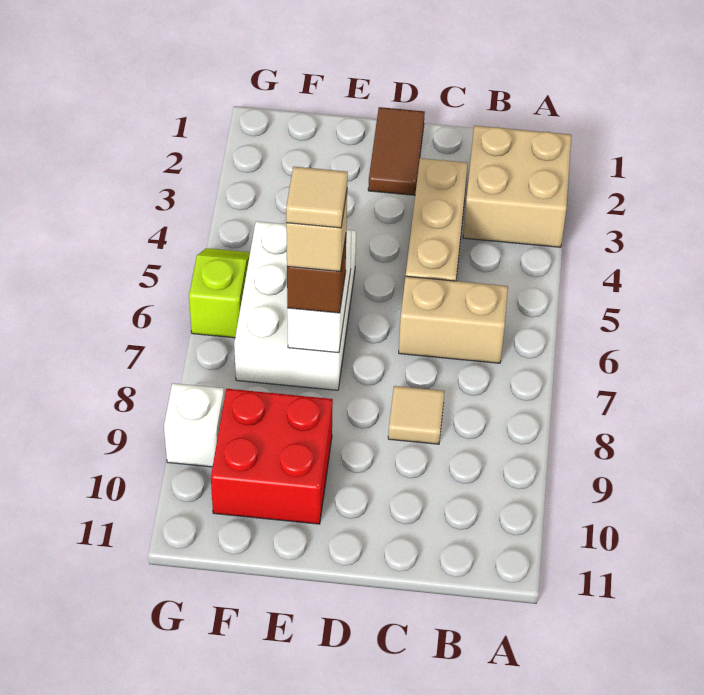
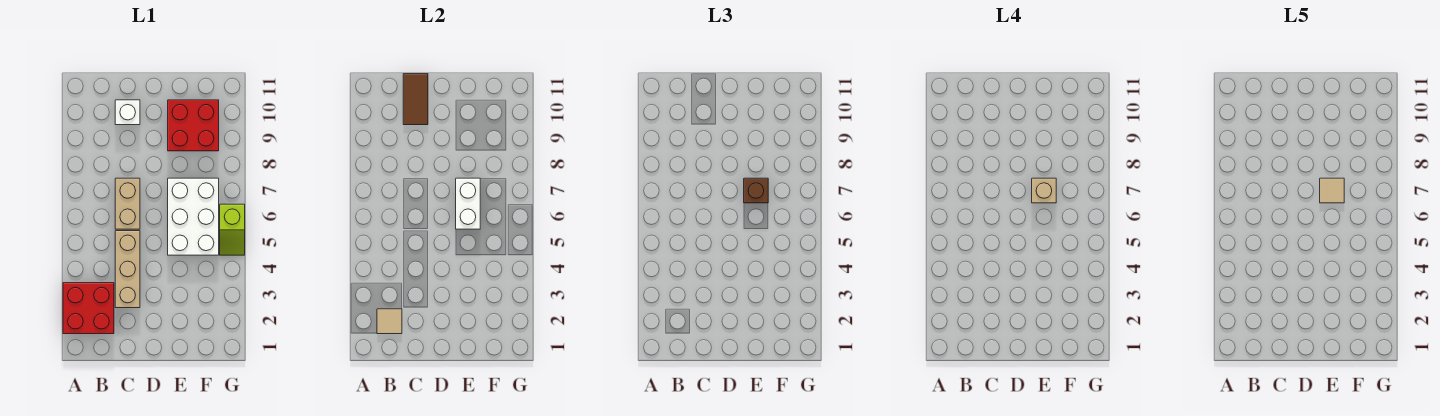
tan brick A2:B3 level 1 -> red brick A2:B3 level 1
tan brick B6:C6 level 1 -> tan brick C6:C7 level 1
tan tile C8 level 1 -> tan tile B2 level 2
brown tile D1:D2 level 1 -> brown tile C10:C11 level 2
white brick G9 level 1 -> white brick C10 level 1

